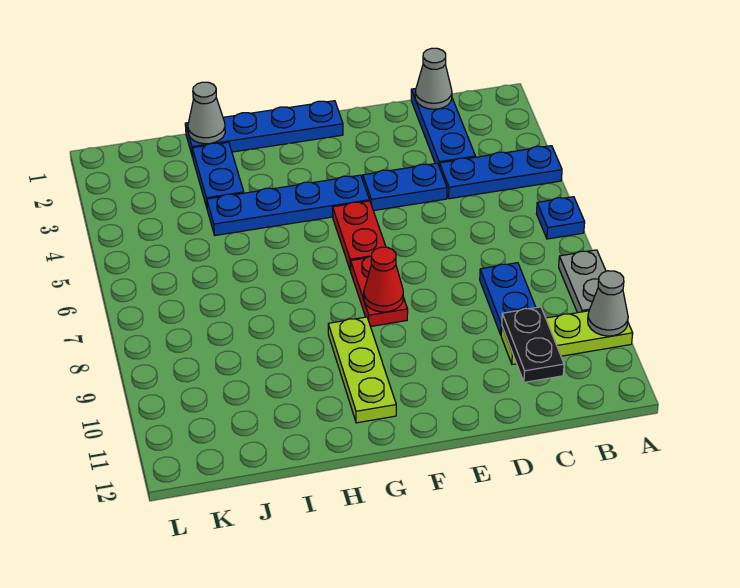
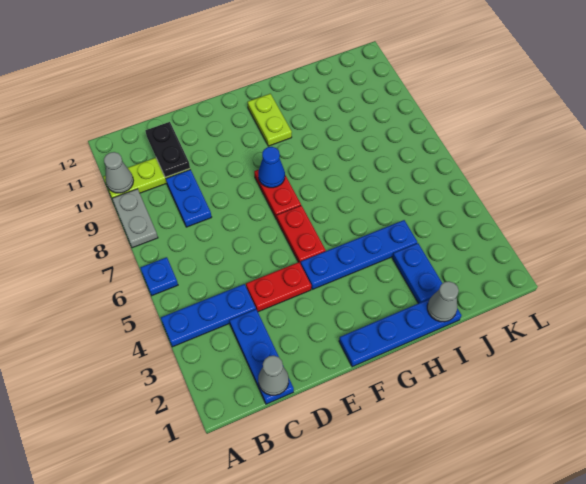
blue plate D4:E4 level 1 -> red plate D4:E4 level 1
red cone F8 level 2 -> blue cone F8 level 2
lime plate G9:G11 level 1 -> lime plate G10:G11 level 1

